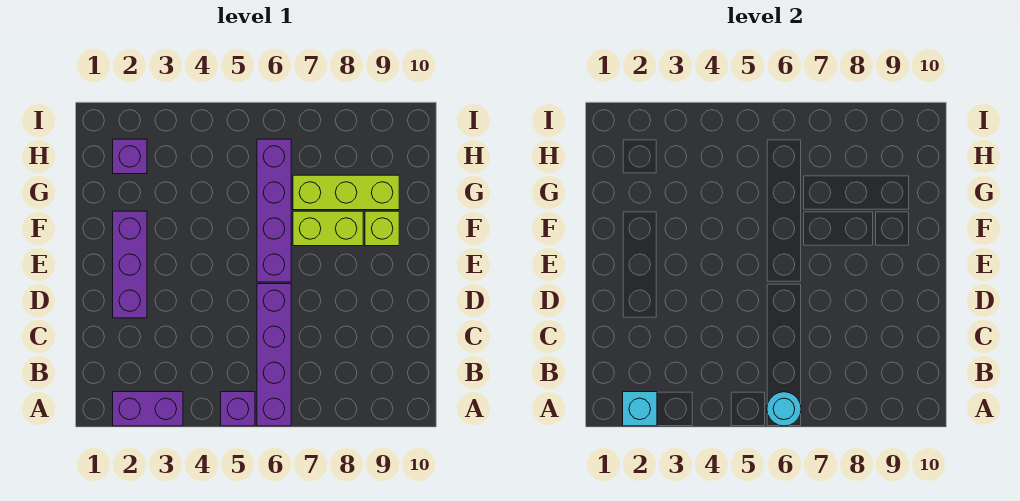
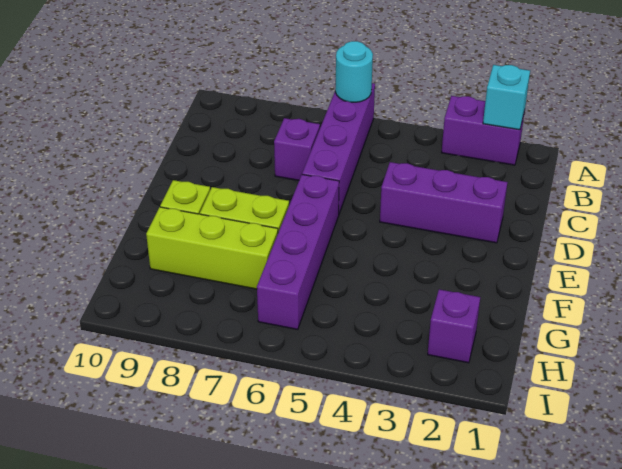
purple brick A5 level 1 -> purple brick C7 level 1
purple brick D2:F2 level 1 -> purple brick D2:D4 level 1

